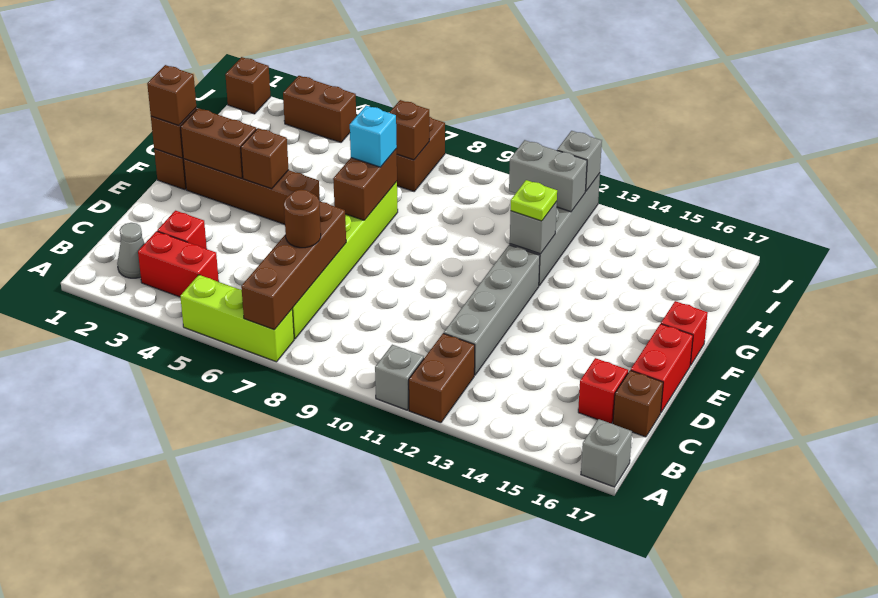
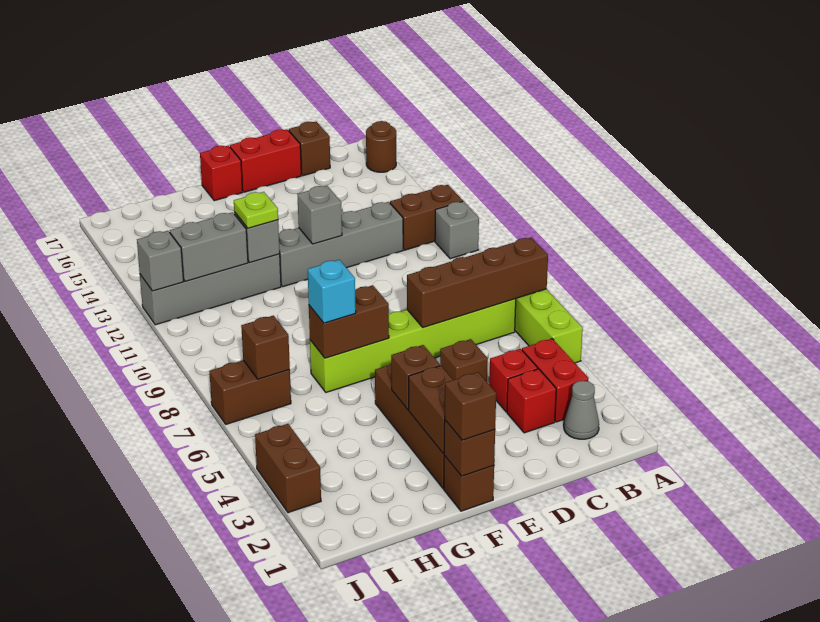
grey brick A17 level 1 -> grey brick E12 level 2
brown round brick C7 level 3 -> brown round brick A16 level 1
red brick C16 level 1 -> red brick C4 level 1
grey brick I11:I12 level 2 -> grey brick H12:I12 level 2
brown brick J1 level 1 -> brown brick D5 level 1

